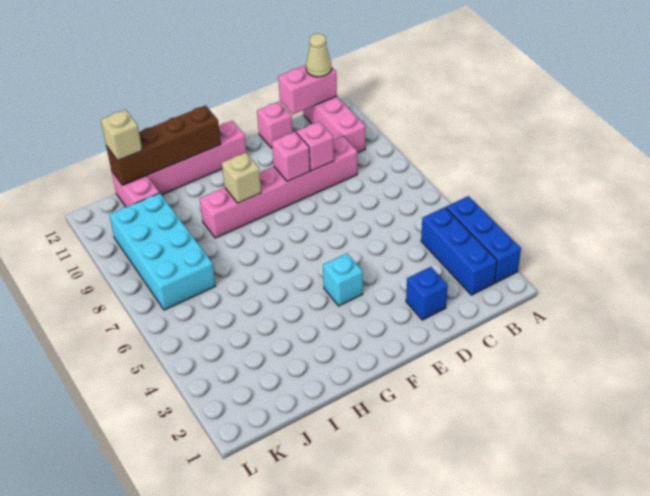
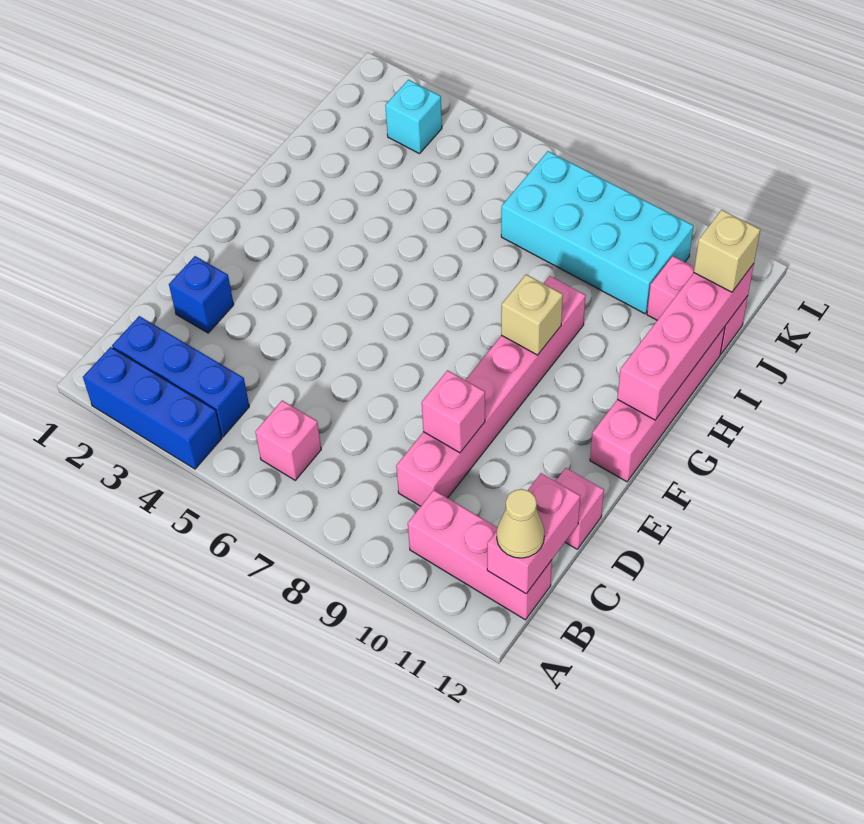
pink brick E9 level 2 -> pink brick B6 level 1
cyan brick F4 level 1 -> cyan brick K3 level 1
brown brick G12:J12 level 2 -> pink brick G12:J12 level 2

